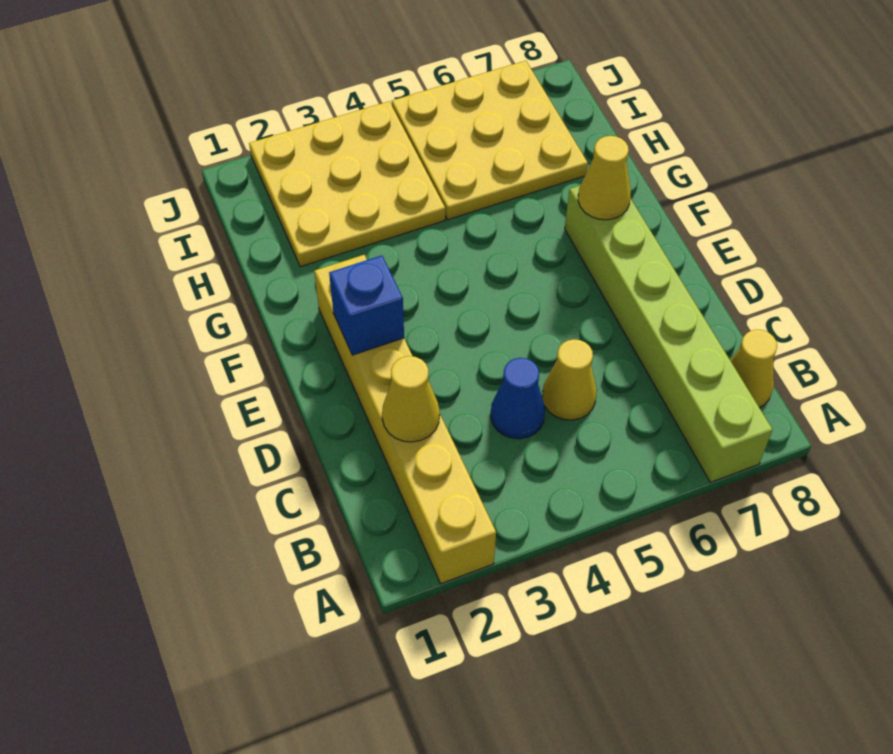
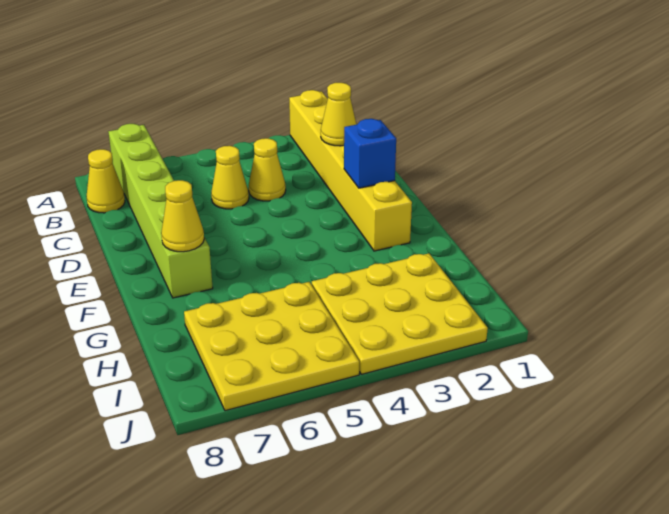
blue cone C4 level 1 -> yellow cone C4 level 1

